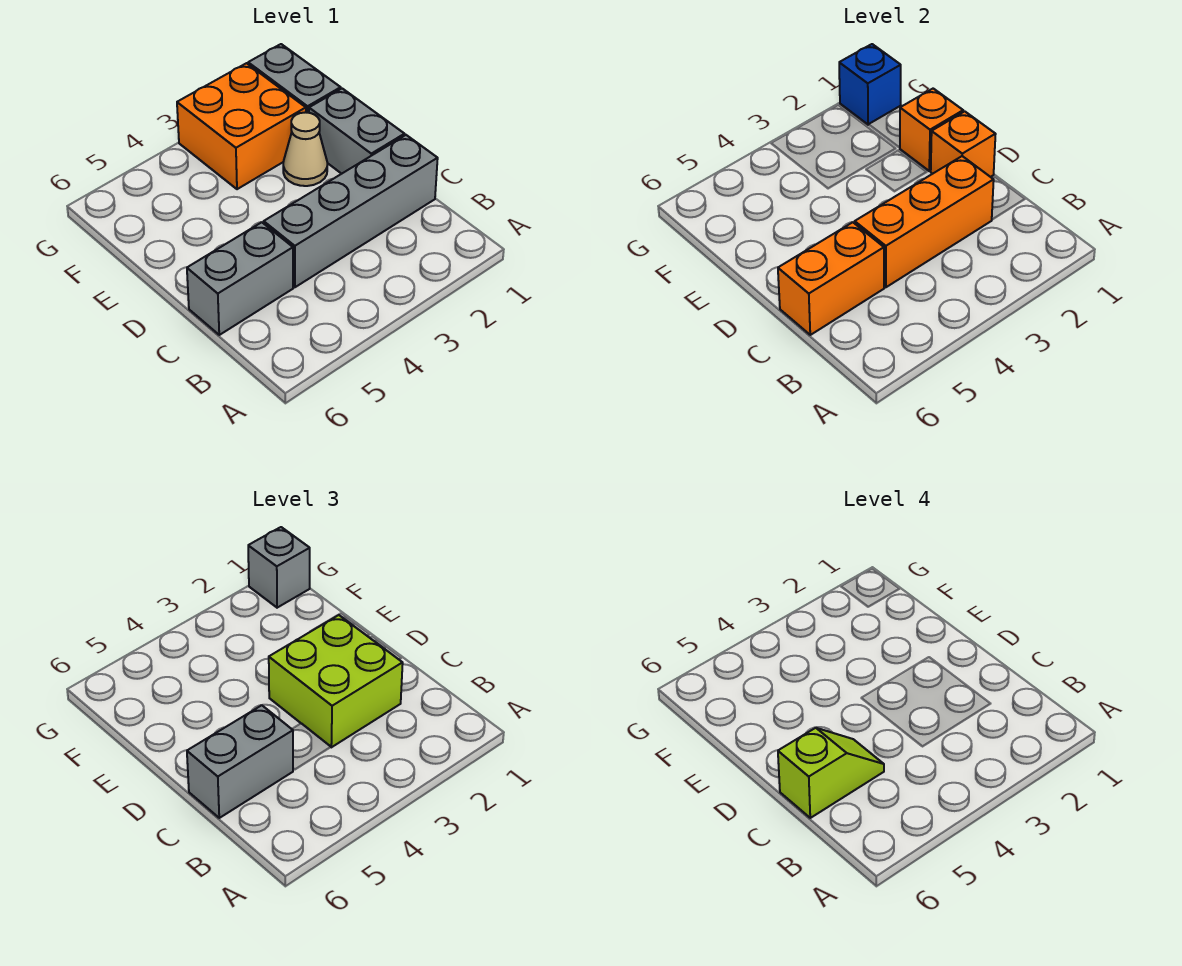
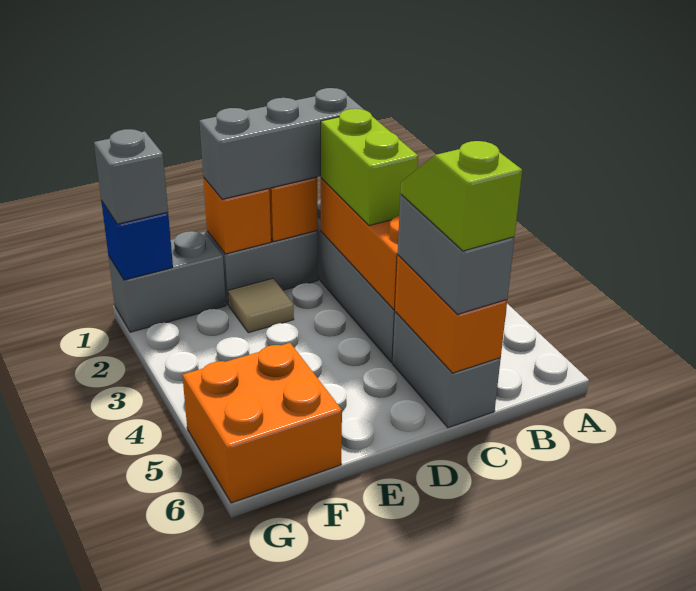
none -> grey brick C1:E1 level 3
lime brick C2:D3 level 3 -> lime brick C2:C3 level 3
tan cone E2 level 1 -> tan tile E2 level 1
orange brick F2:G3 level 1 -> orange brick F5:G6 level 1

